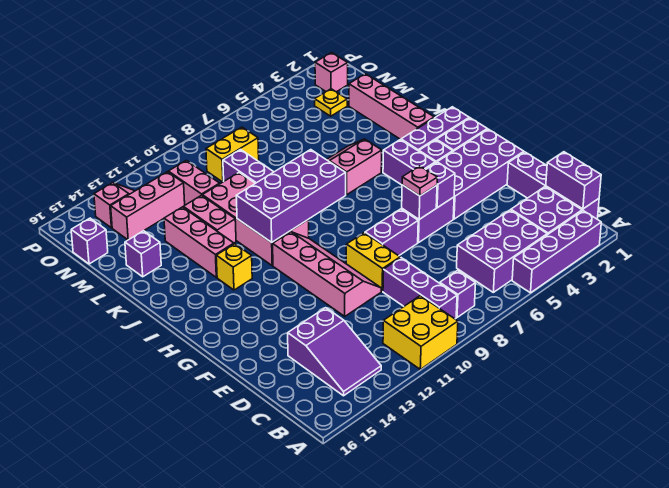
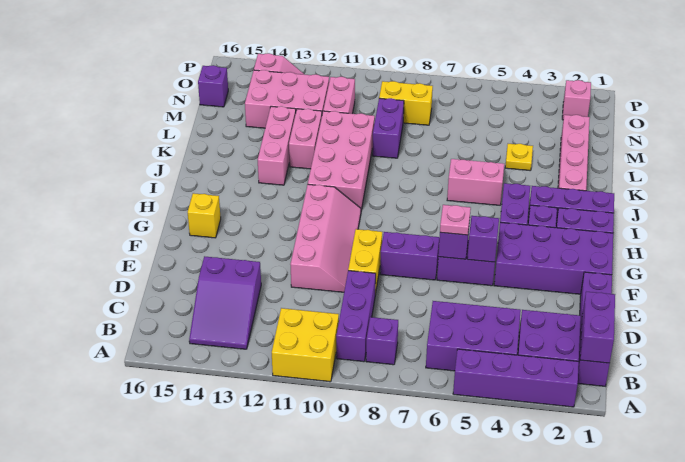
purple brick I8:J11 level 2 -> none
yellow brick I13 level 1 -> yellow brick G15 level 1
purple brick L15 level 1 -> none
yellow plate N3 level 1 -> yellow plate L4 level 1
pink brick N12:N14 level 1 -> pink brick M12:N14 level 1

